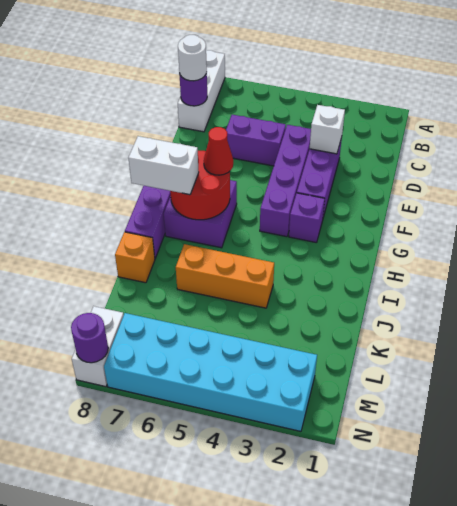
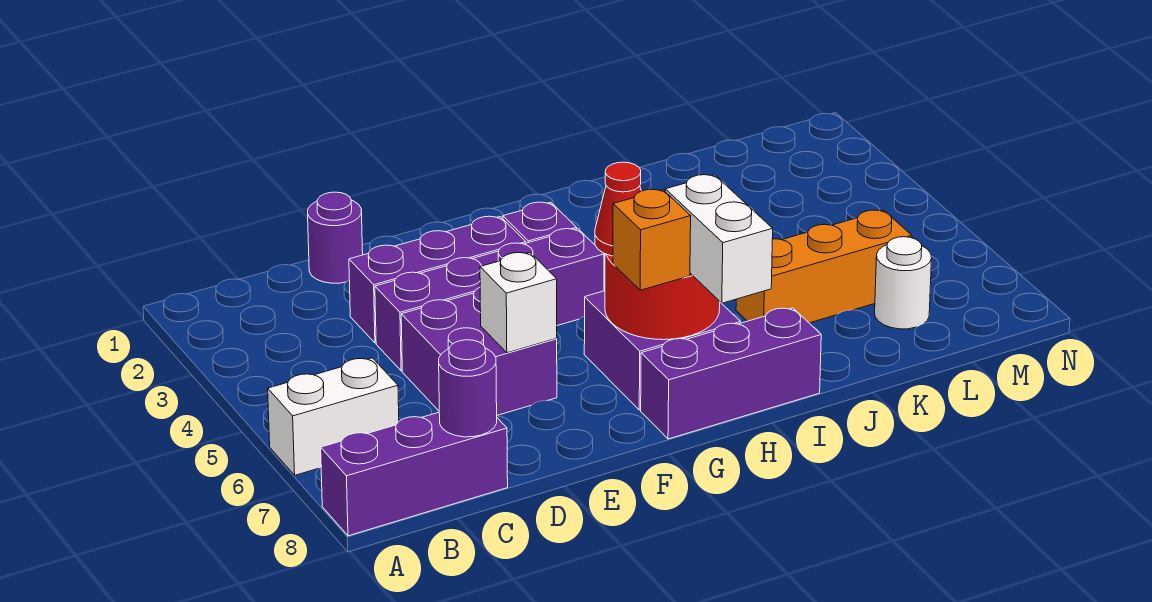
white brick A8:C8 level 1 -> purple brick A8:C8 level 1
white round brick C8 level 3 -> white round brick L7 level 1
white brick D3 level 2 -> white brick E6 level 2
purple brick D5:D6 level 1 -> purple brick D5:E6 level 1
orange brick J4:J6 level 1 -> orange brick J6:L6 level 1
orange brick J8 level 1 -> orange brick G7 level 3
cyan brick M2:N7 level 1 -> none
white brick M8:N8 level 1 -> white brick A6:B6 level 1
purple round brick N8 level 2 -> purple round brick D1 level 1

